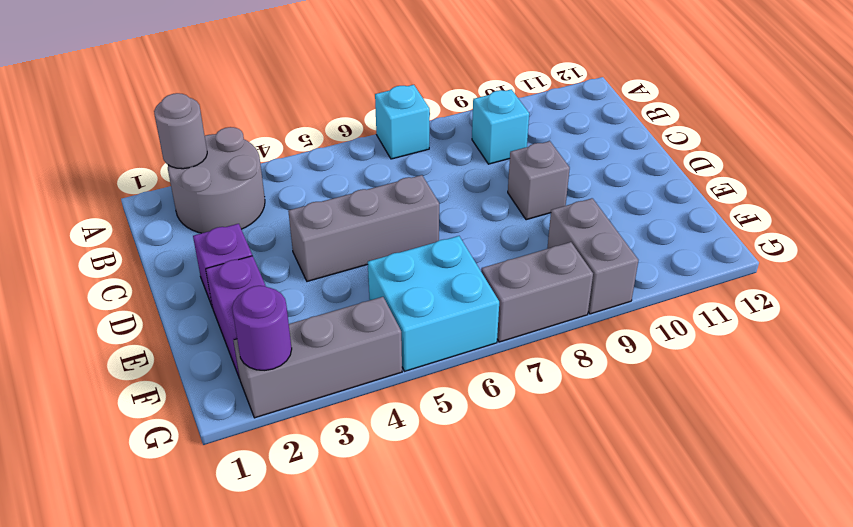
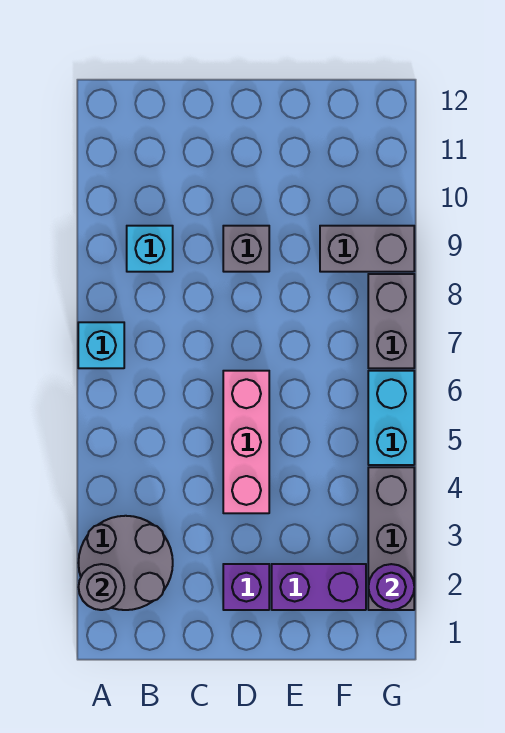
grey brick D4:D6 level 1 -> pink brick D4:D6 level 1
cyan brick F5:G6 level 1 -> cyan brick G5:G6 level 1

